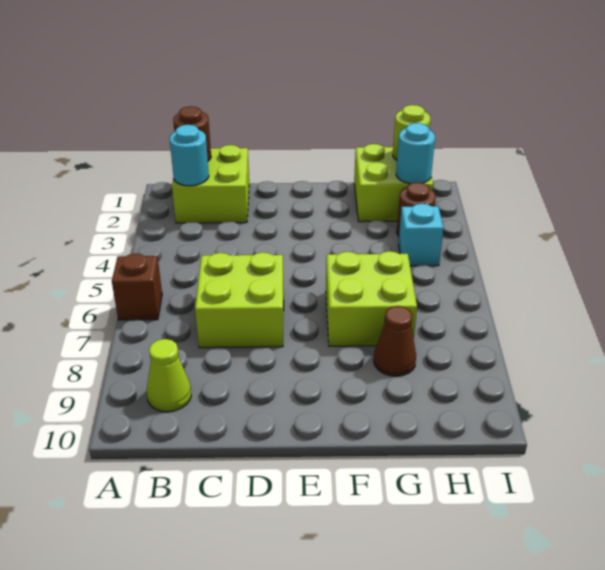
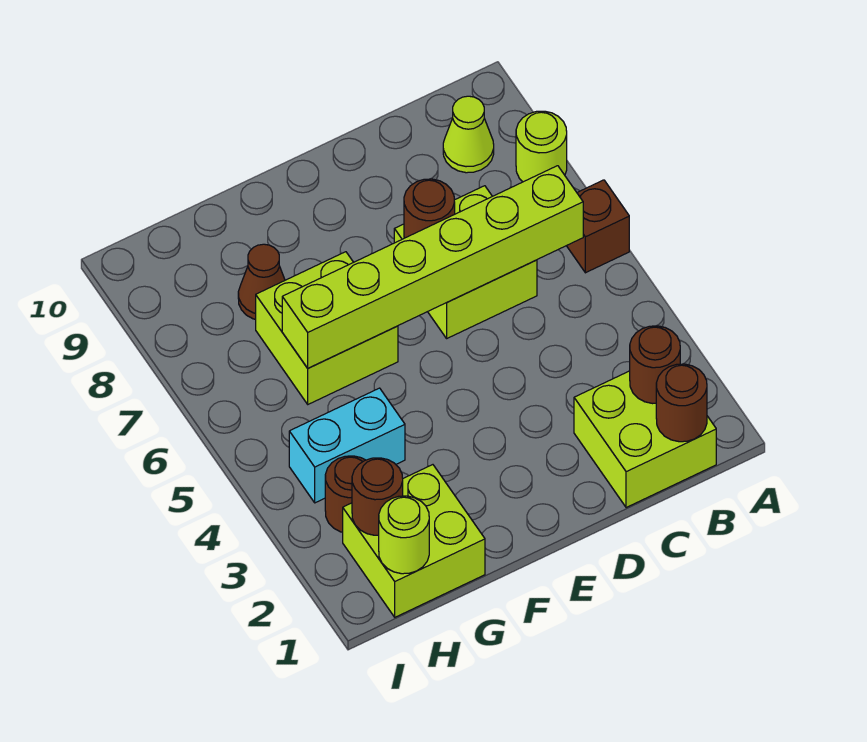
none -> lime round brick A8 level 1
cyan round brick B2 level 2 -> brown round brick B2 level 2
none -> lime brick B6:G6 level 2
none -> brown round brick D7 level 2
cyan round brick H2 level 2 -> brown round brick H2 level 2
cyan brick H4 level 1 -> cyan brick G4:H4 level 1

